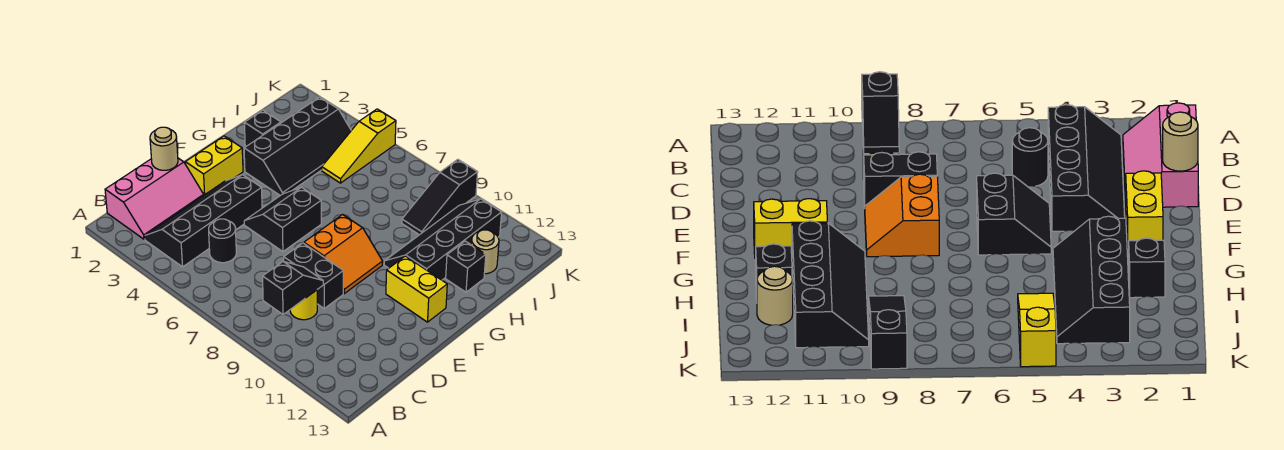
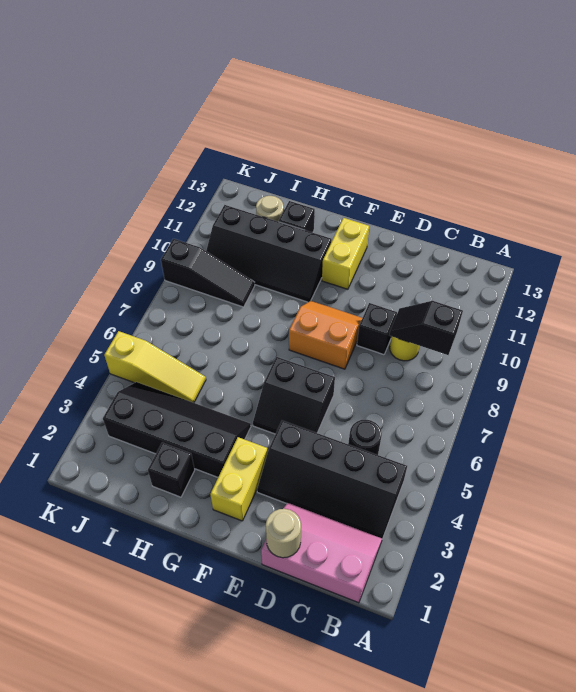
black brick D8:D9 level 1 -> black brick D9 level 1
yellow brick E2:F2 level 1 -> yellow brick F2:F3 level 1

